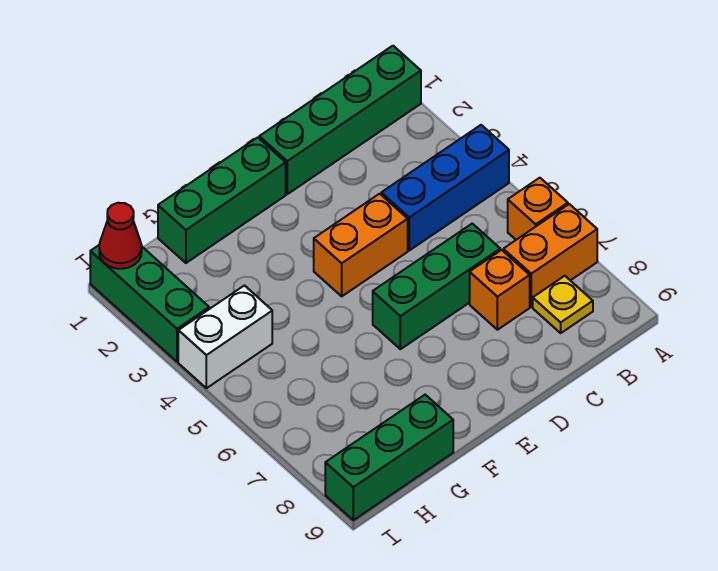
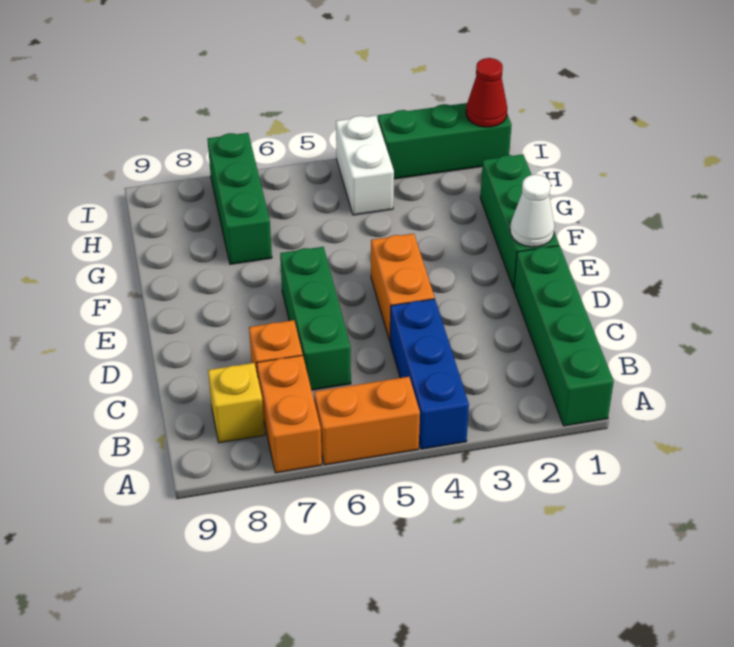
orange brick A6 level 1 -> orange brick A5:A6 level 1
yellow plate B8 level 1 -> yellow brick B8 level 1
none -> white cone E1 level 2
green brick G9:I9 level 1 -> green brick G7:I7 level 1

